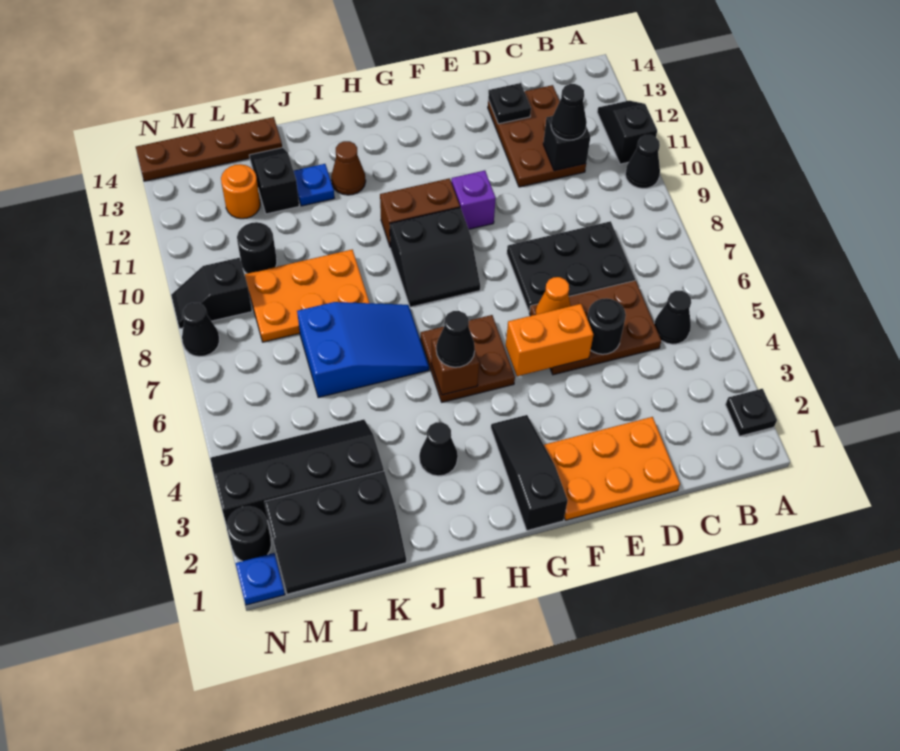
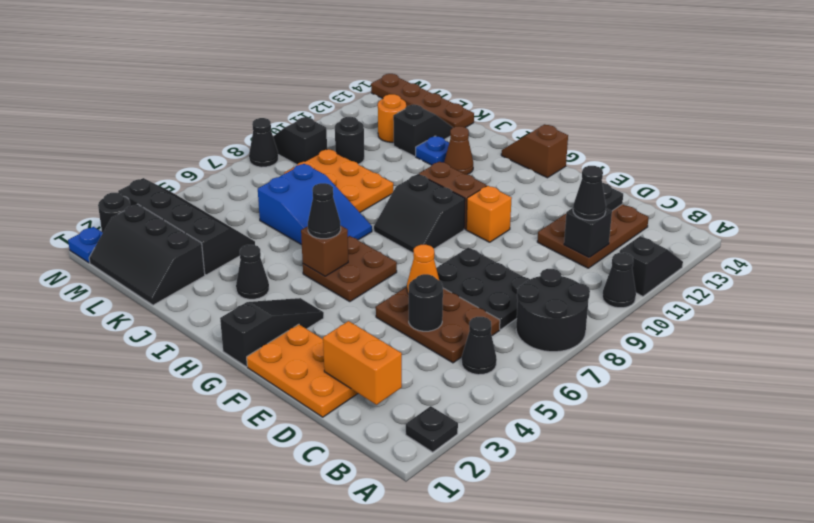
none -> black round brick A7:B8 level 1
orange brick E5:F5 level 2 -> orange brick C2:D2 level 2
purple brick F10 level 1 -> orange brick F10 level 1
none -> brown slope G14:H14 level 1 top G

